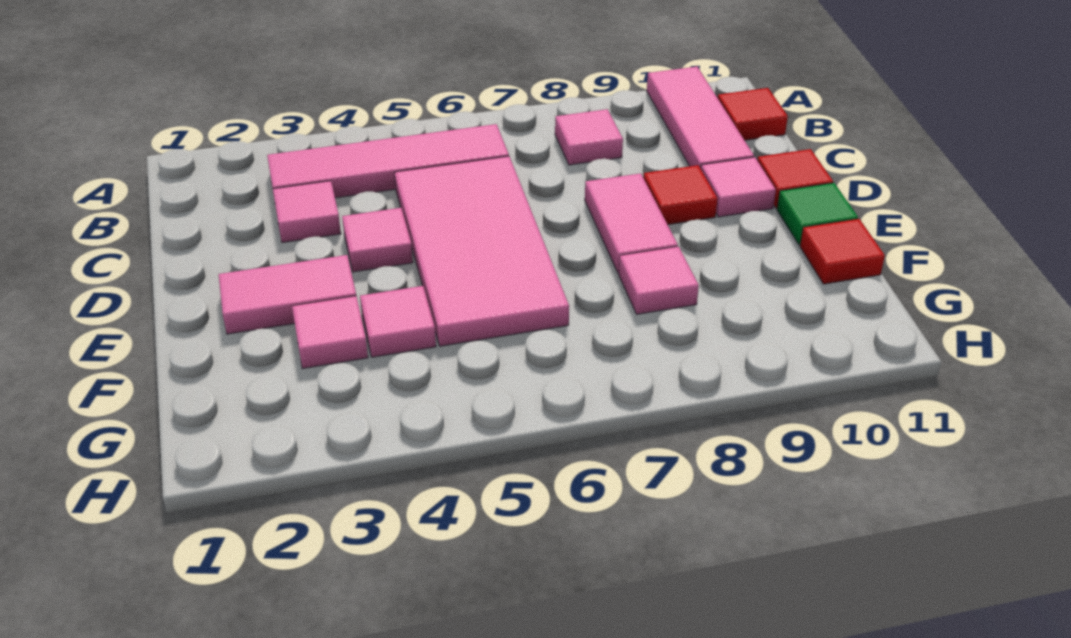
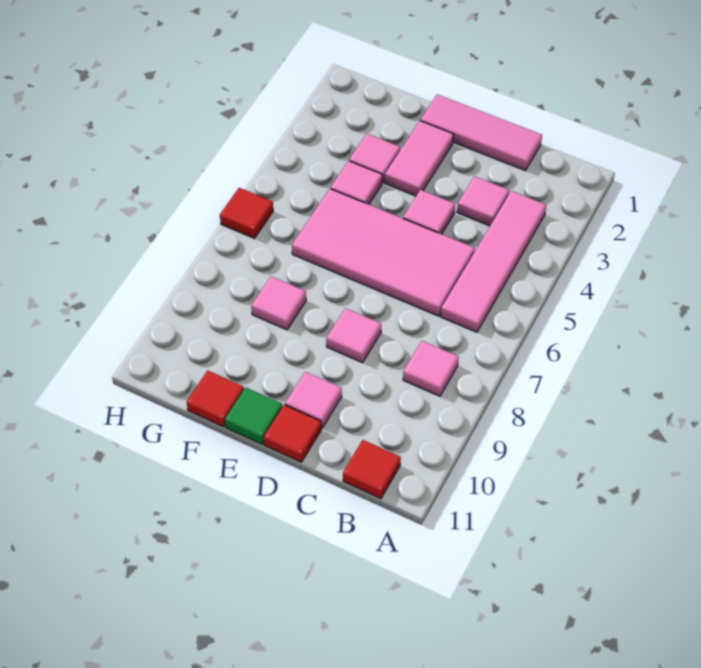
pink tile A10:C10 level 1 -> pink tile C1:E1 level 1
pink tile D8:E8 level 1 -> pink tile D8 level 1
red tile D9 level 1 -> red tile H6 level 1

